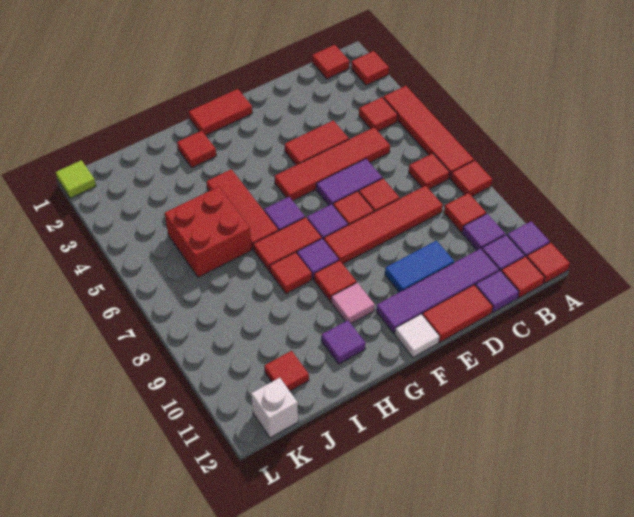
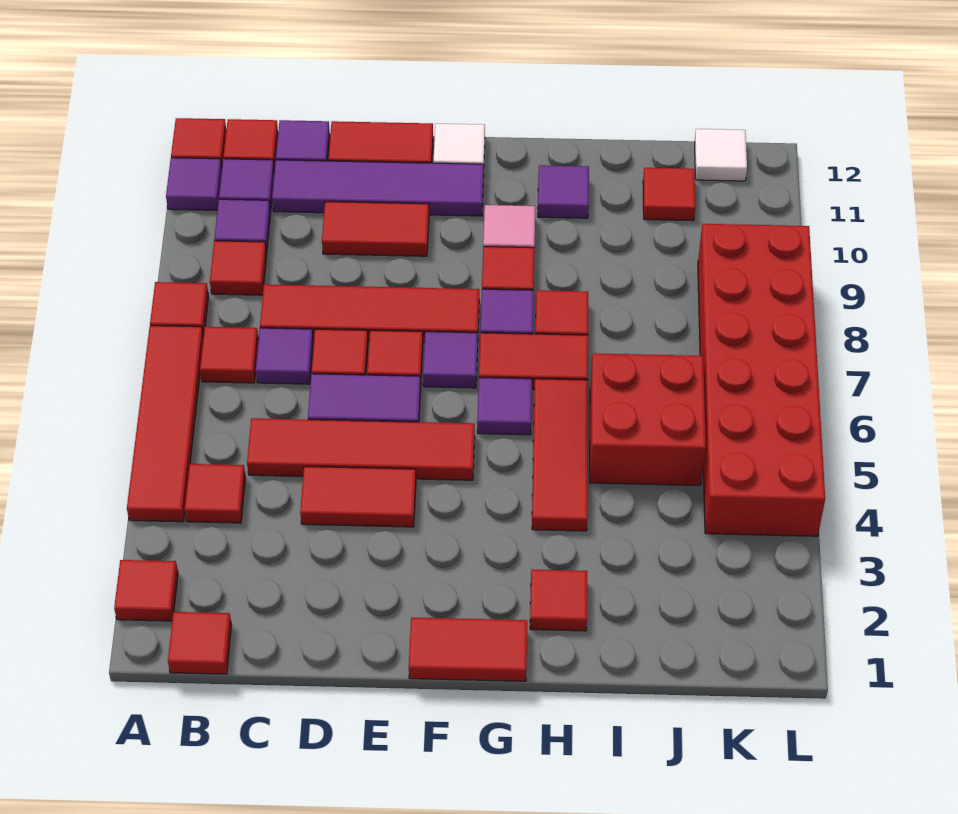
none -> purple tile C7 level 1
blue tile D10:E10 level 1 -> red tile D10:E10 level 1
none -> red brick K4:L9 level 1
white brick K12 level 1 -> white tile K12 level 1
lime tile L1 level 1 -> none

